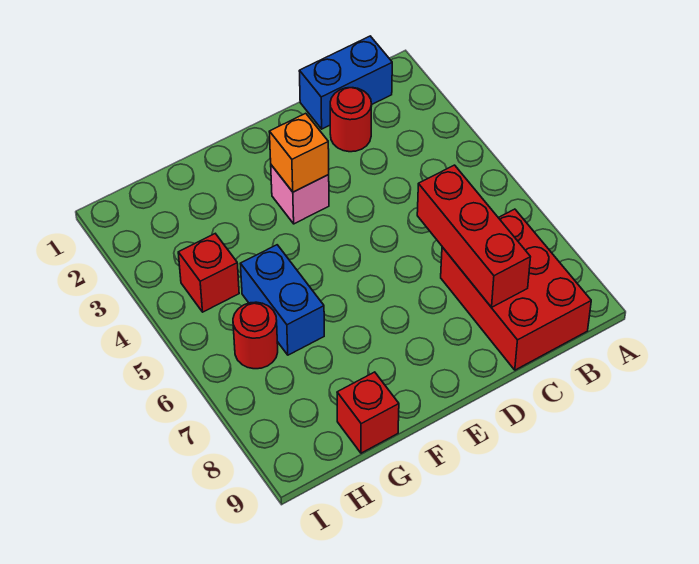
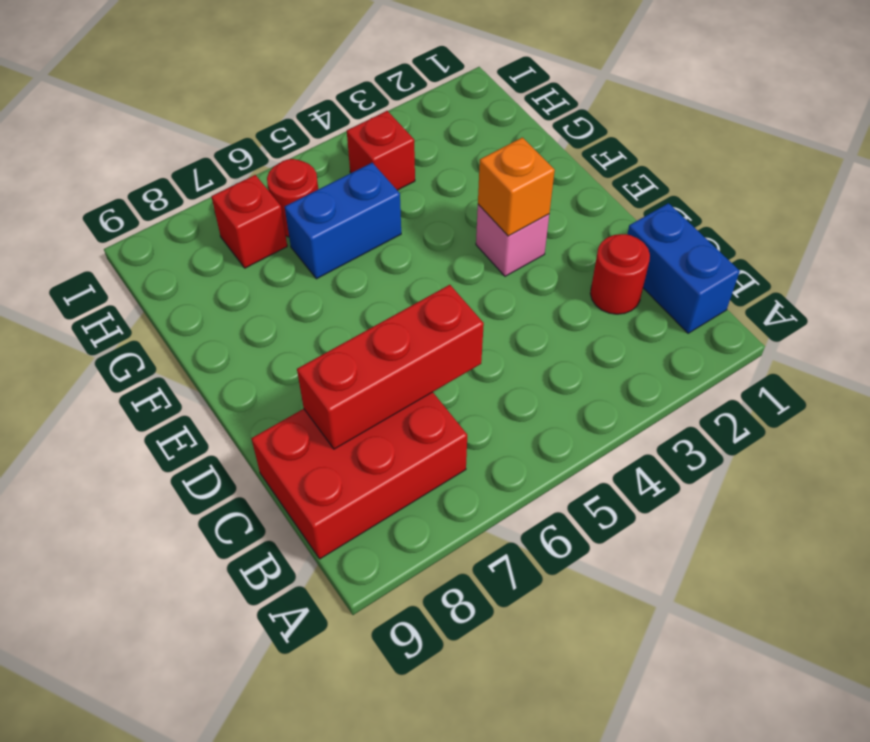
red brick G9 level 1 -> red brick H7 level 1

